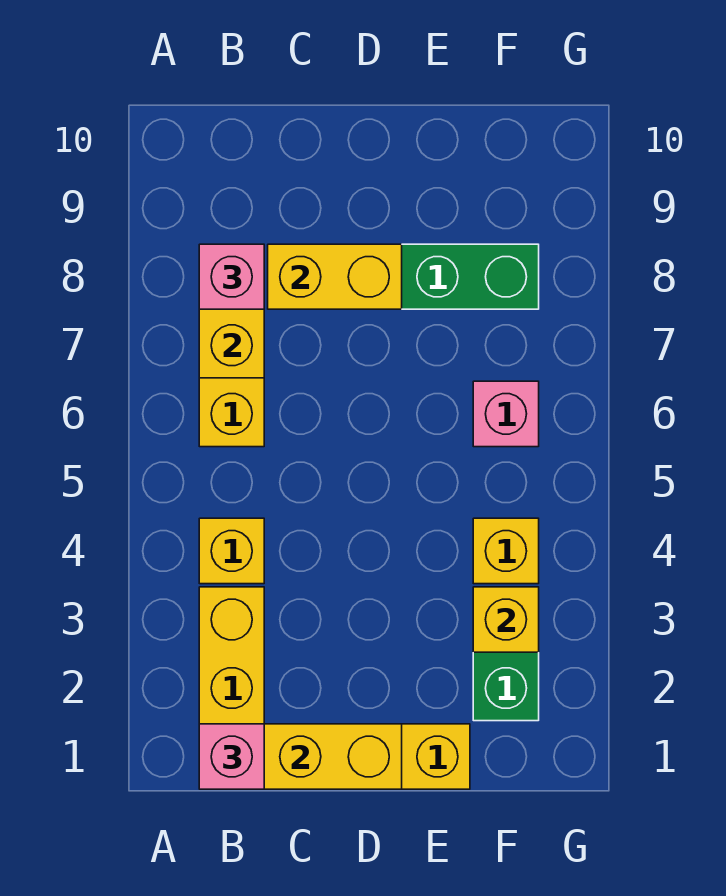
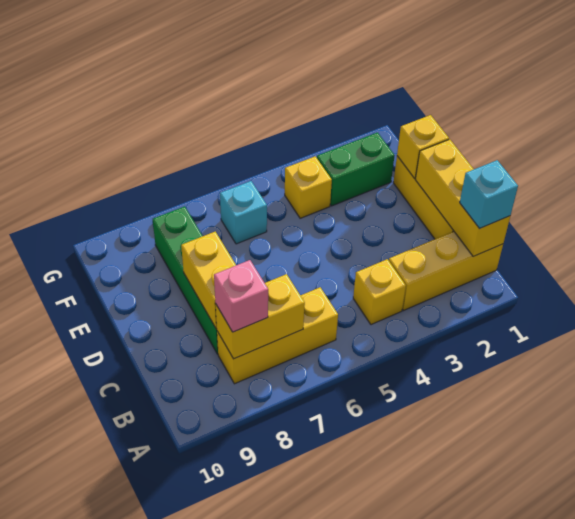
pink brick B1 level 3 -> cyan brick B1 level 3
yellow brick F3 level 2 -> yellow brick E1 level 2
pink brick F6 level 1 -> cyan brick F6 level 1

